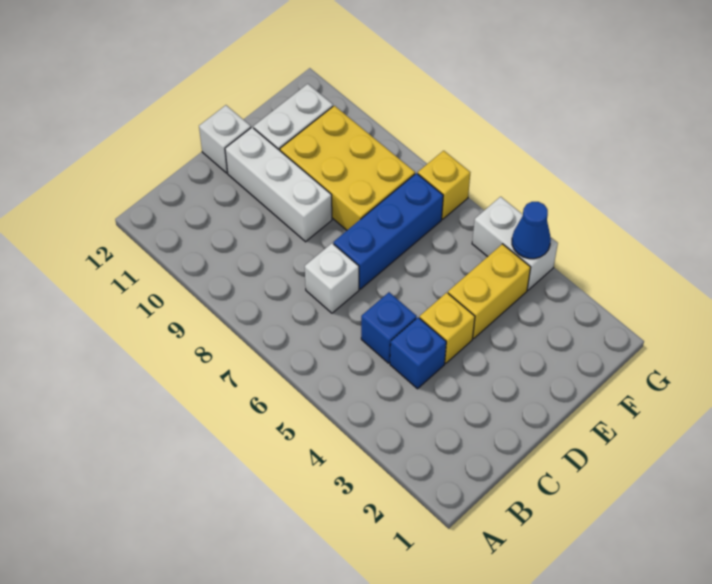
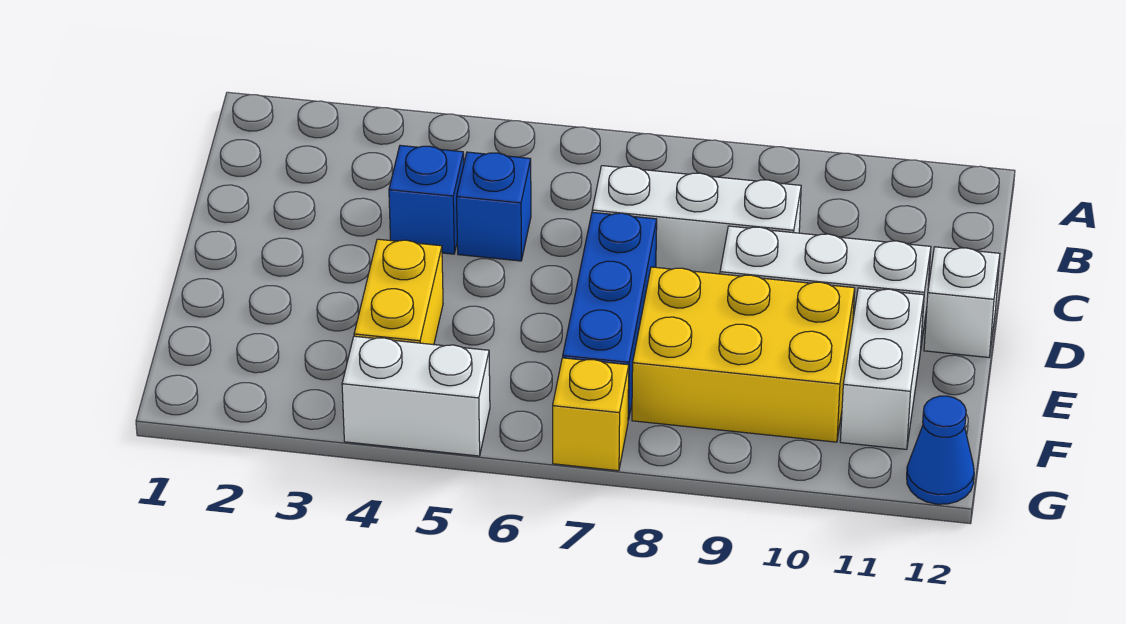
white brick C7 level 1 -> white brick C7:C9 level 1
yellow brick D4 level 1 -> none
blue cone G4 level 2 -> blue cone G12 level 1

